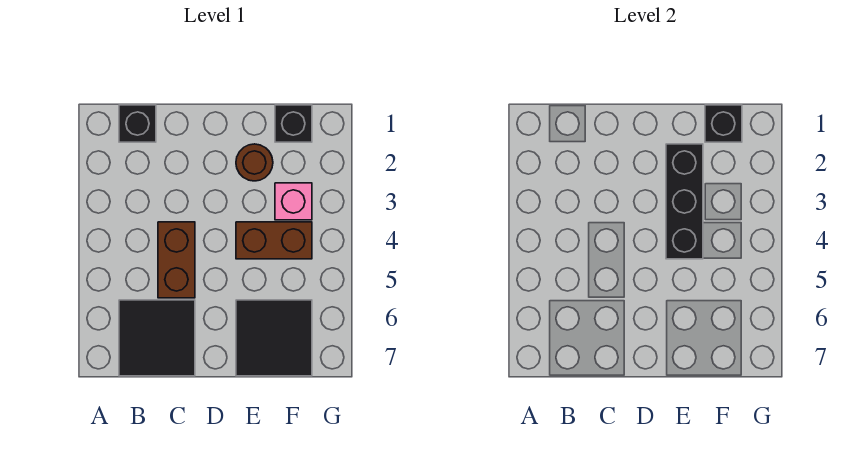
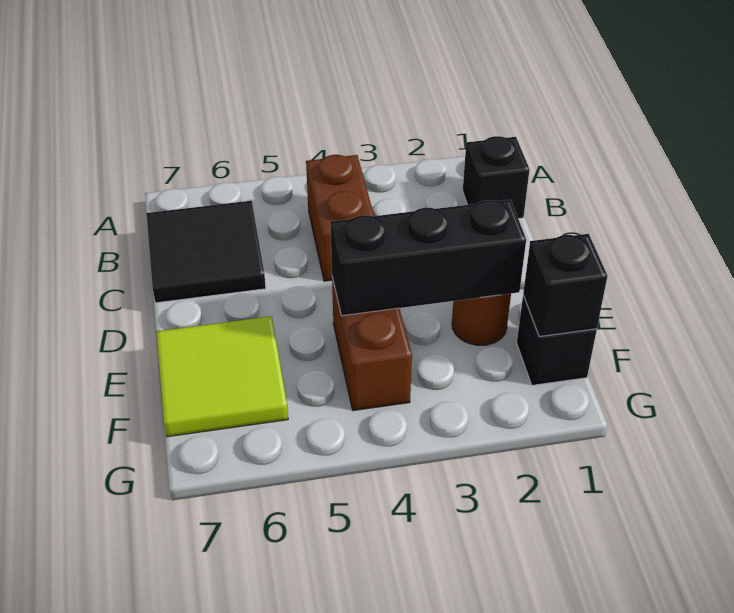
brown brick C4:C5 level 1 -> brown brick B4:C4 level 1
black tile E6:F7 level 1 -> lime tile E6:F7 level 1
pink brick F3 level 1 -> none

